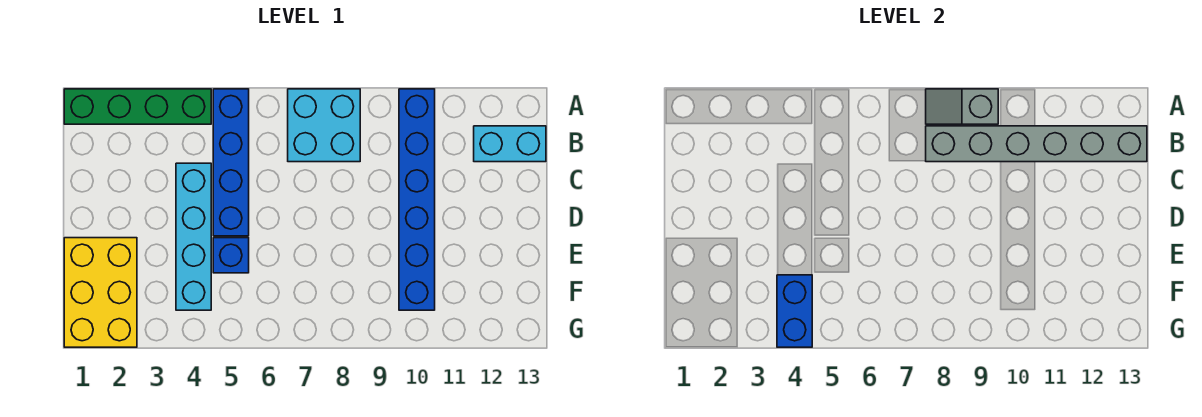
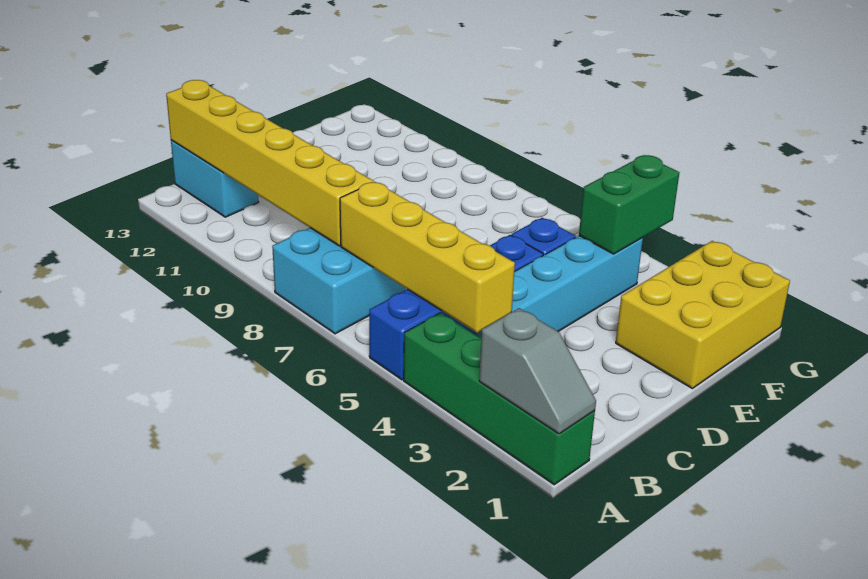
grey slope A8:A9 level 2 top 9 -> grey slope A1:A2 level 2 top 2
blue brick A10:F10 level 1 -> none
none -> yellow brick B4:B7 level 2
grey brick B8:B13 level 2 -> yellow brick B8:B13 level 2
blue brick F4:G4 level 2 -> green brick F4:G4 level 2

